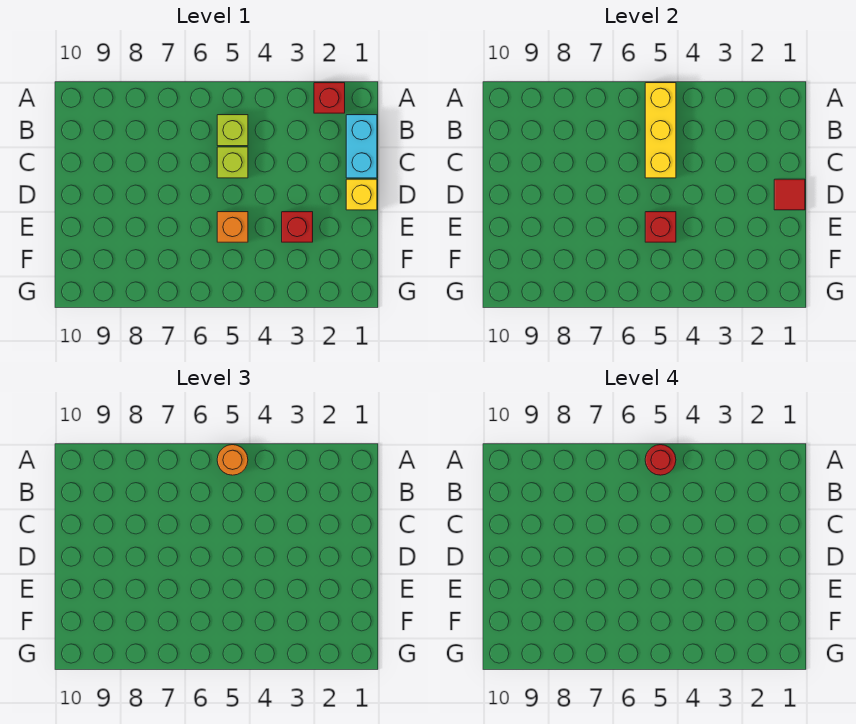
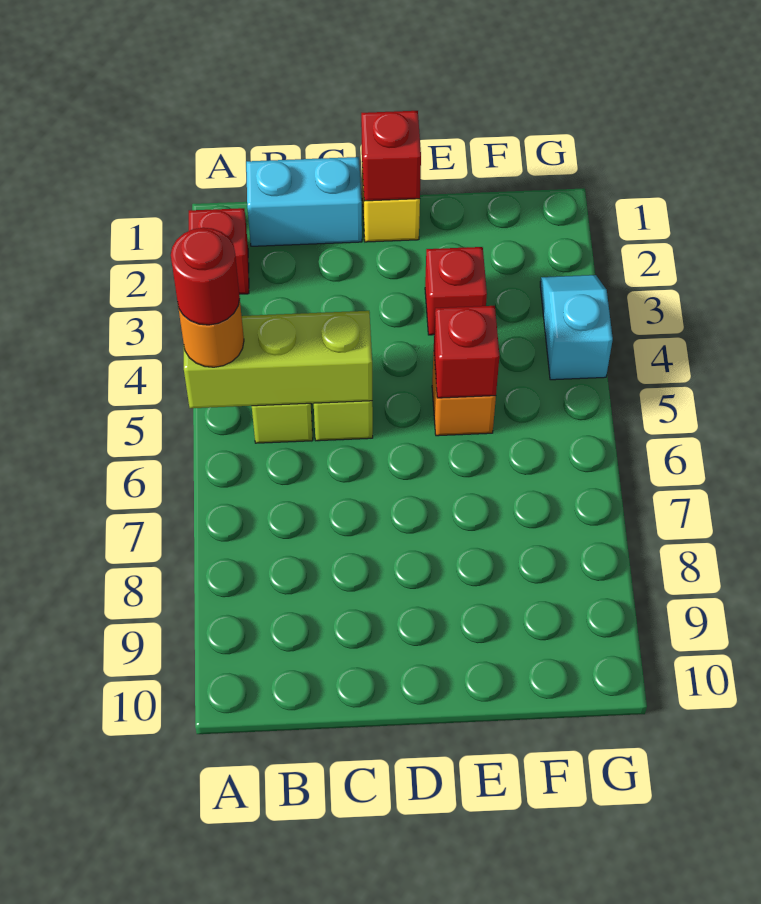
yellow brick A5:C5 level 2 -> lime brick A5:C5 level 2
red tile D1 level 2 -> red brick D1 level 2
none -> cyan slope G3:G4 level 1 top 4

